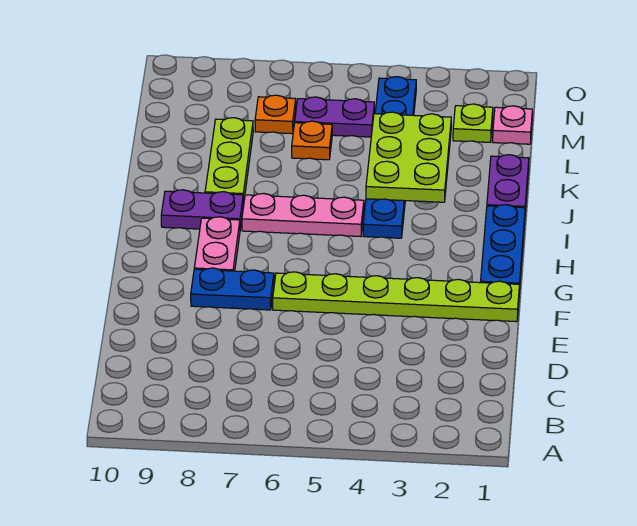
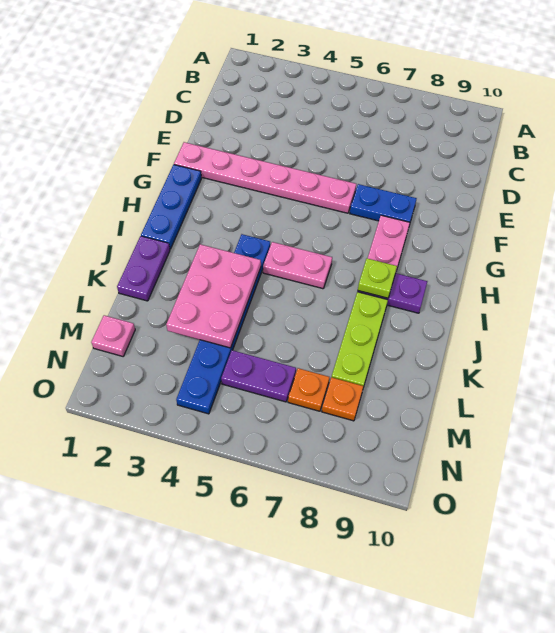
lime plate F1:F6 level 1 -> pink plate F1:F6 level 1
pink plate I5:I7 level 1 -> pink plate I5:I6 level 1
lime plate J3:L4 level 2 -> pink plate J3:L4 level 2
orange plate L6 level 1 -> orange plate M8 level 1
lime plate M2 level 1 -> lime plate I8 level 2

